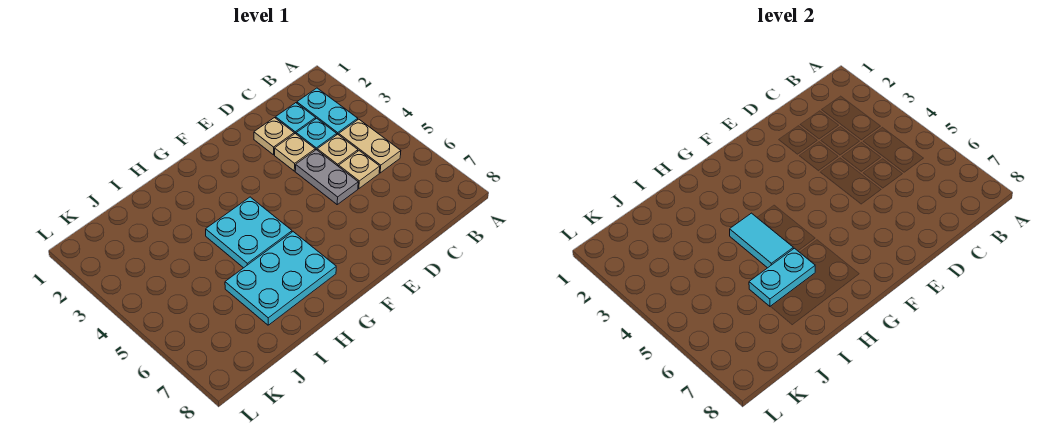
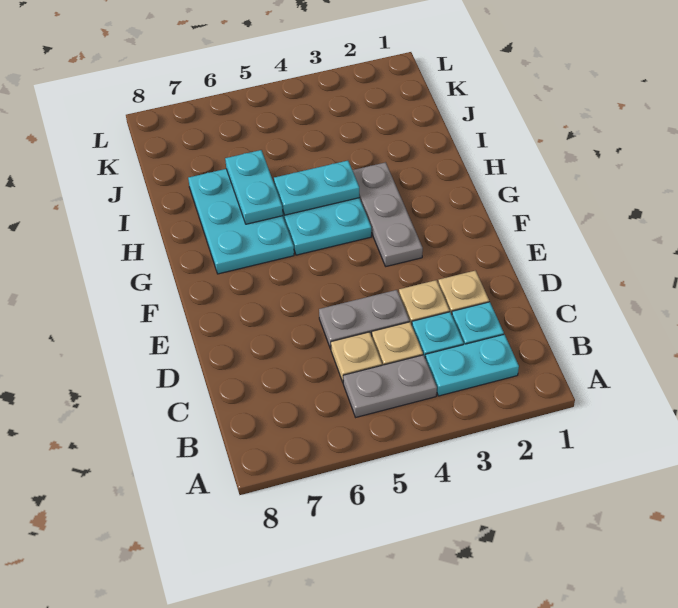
tan plate B4:B5 level 1 -> grey plate B4:B5 level 1
none -> grey plate F3:H3 level 1
cyan tile H4:H5 level 2 -> cyan plate H4:H5 level 2

